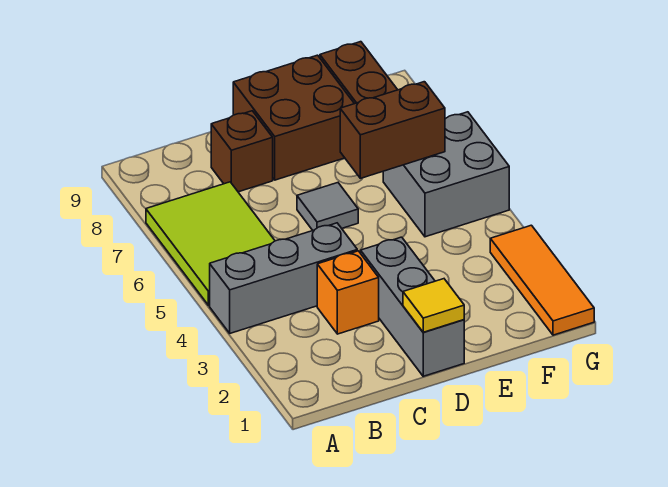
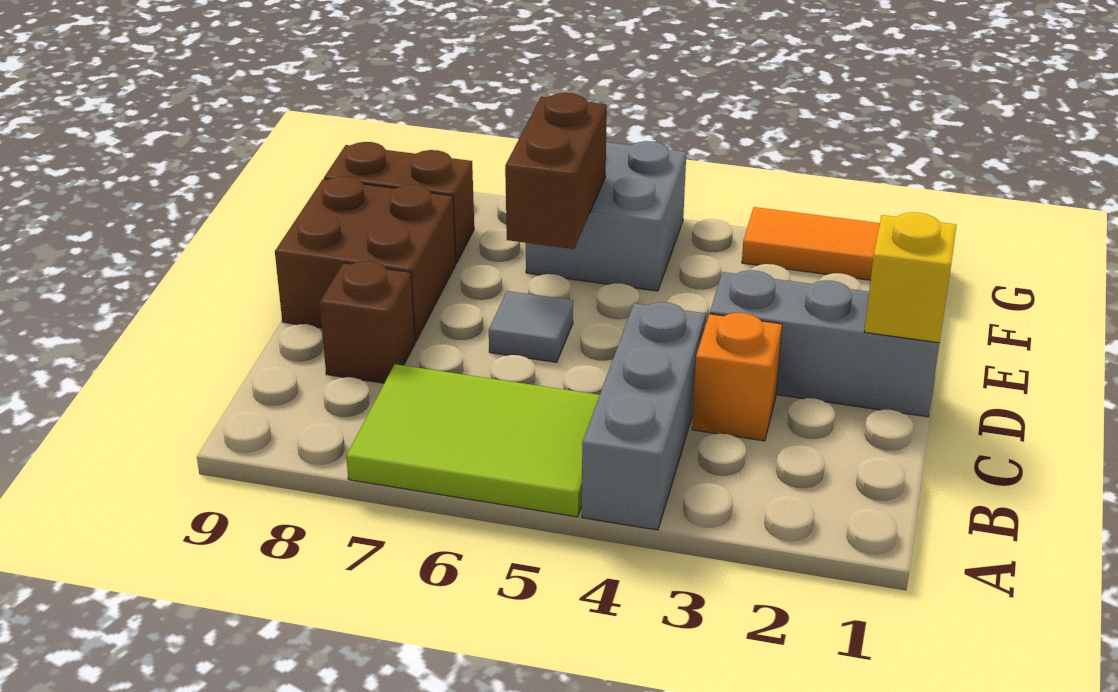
yellow tile D1 level 2 -> yellow brick D1 level 2

